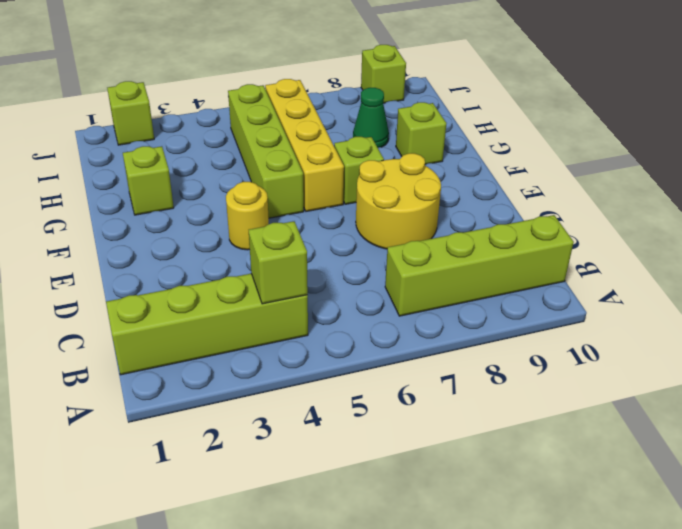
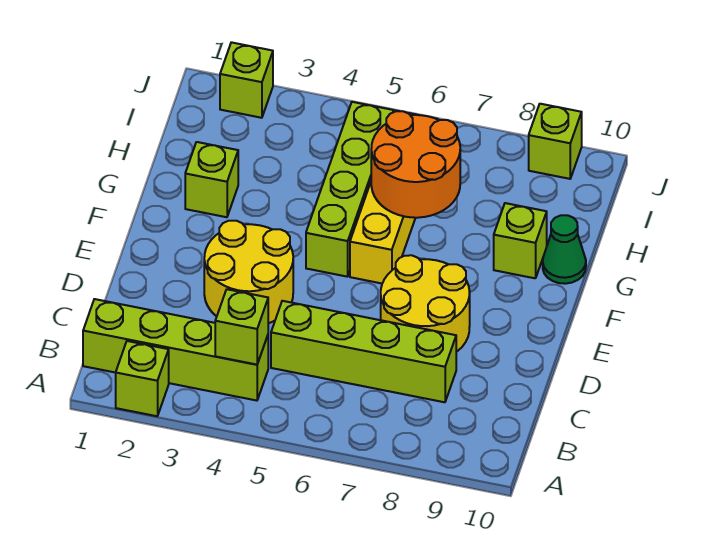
lime brick B7:B10 level 1 -> lime brick C5:C8 level 1
yellow round brick E4 level 1 -> yellow round brick D3:E4 level 1
lime brick F7 level 1 -> lime brick A2 level 1
none -> orange round brick G6:H7 level 2
green cone H8 level 1 -> green cone G10 level 1

